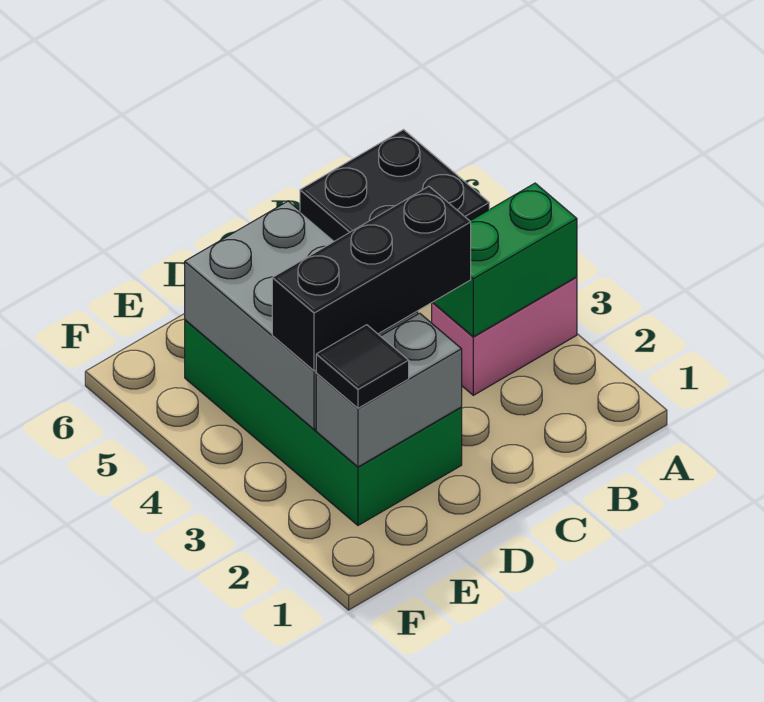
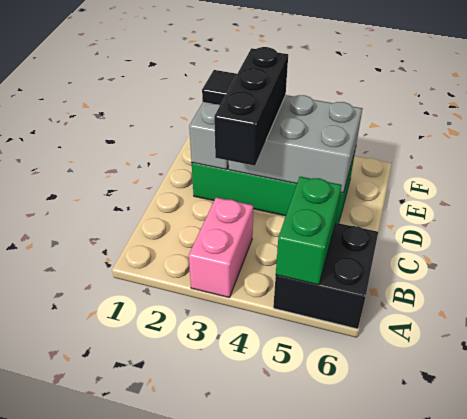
green brick A3:B3 level 2 -> green brick A5:B5 level 2

